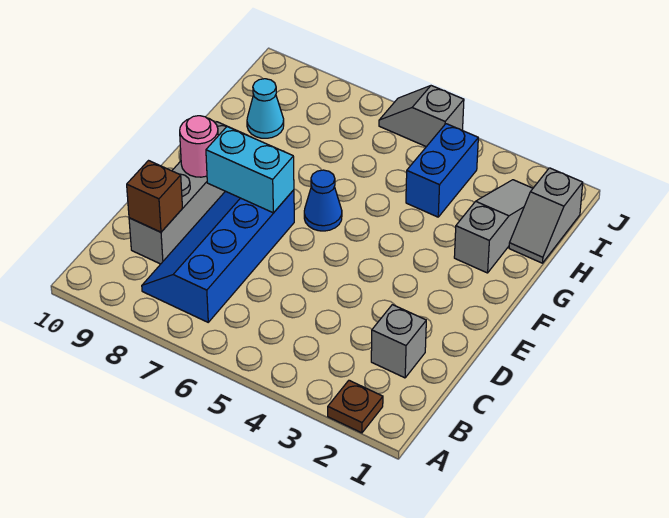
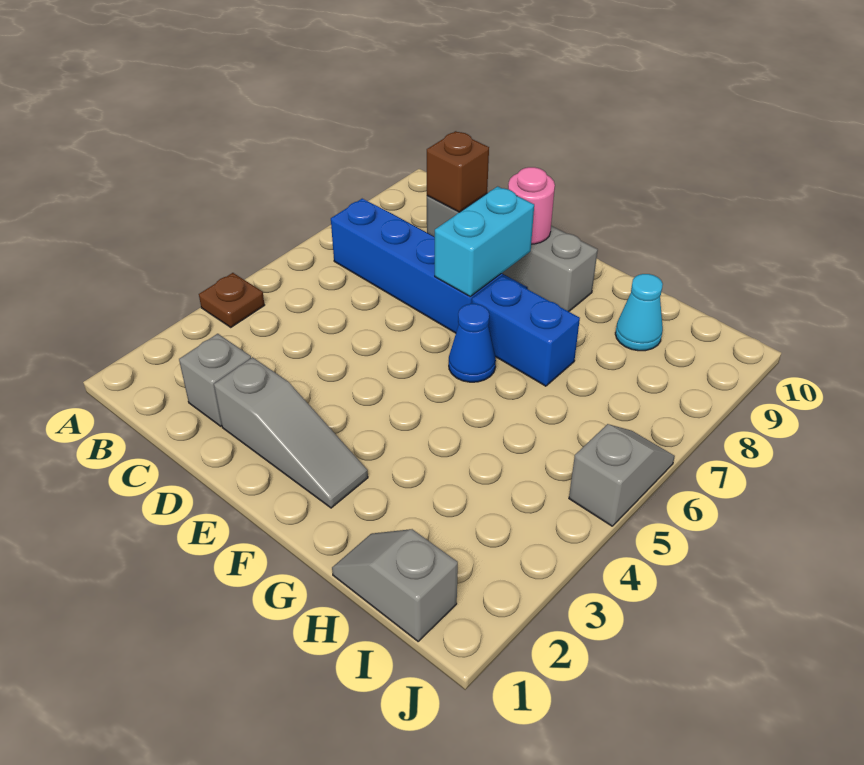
brown plate A2 level 1 -> brown plate A4 level 1
grey slope G2:I2 level 1 top G -> grey slope D2:F2 level 1 top D
blue brick H4:I4 level 1 -> blue brick F7:G7 level 1

